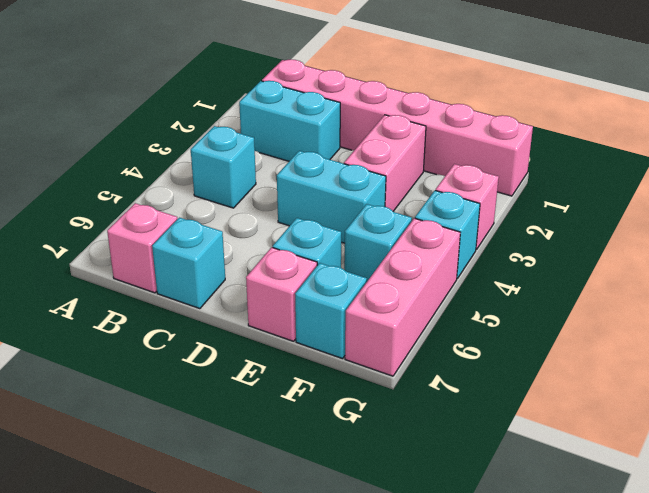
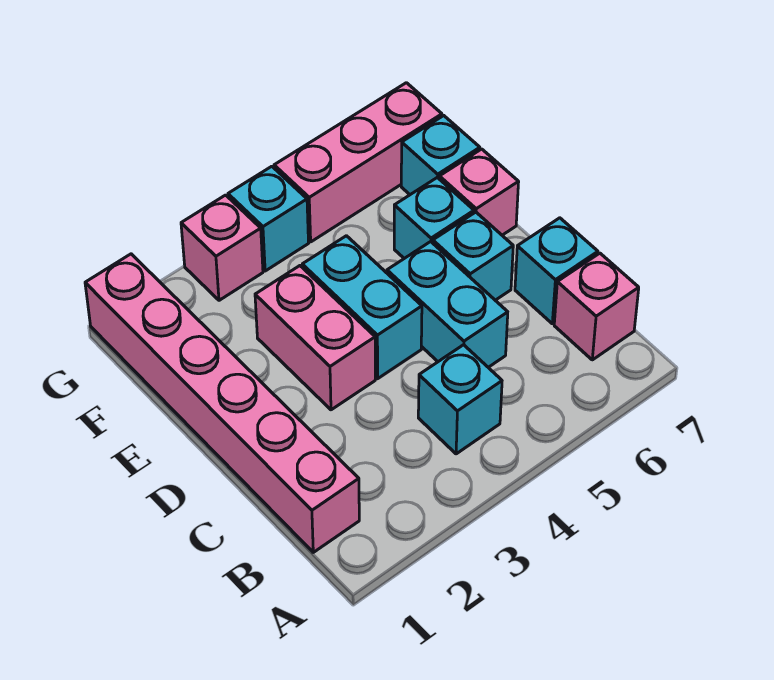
cyan brick B2:C2 level 1 -> cyan brick C5:D5 level 1
pink brick E2:E3 level 1 -> pink brick D3:E3 level 1
cyan brick F5 level 1 -> cyan brick D6 level 1

